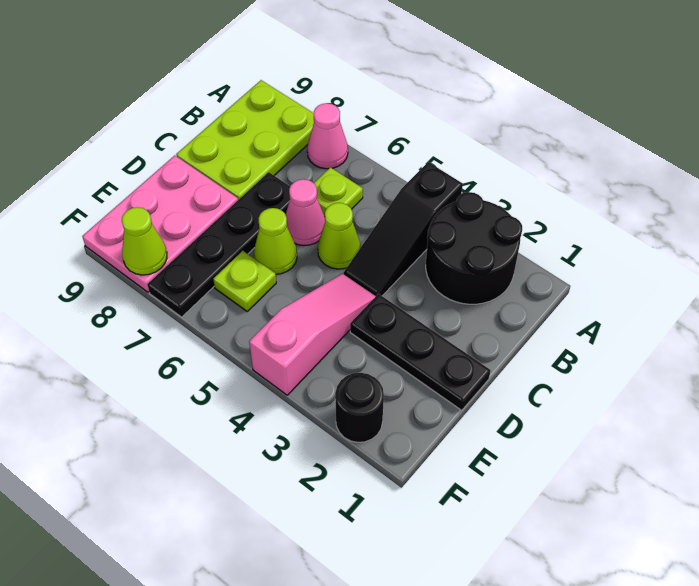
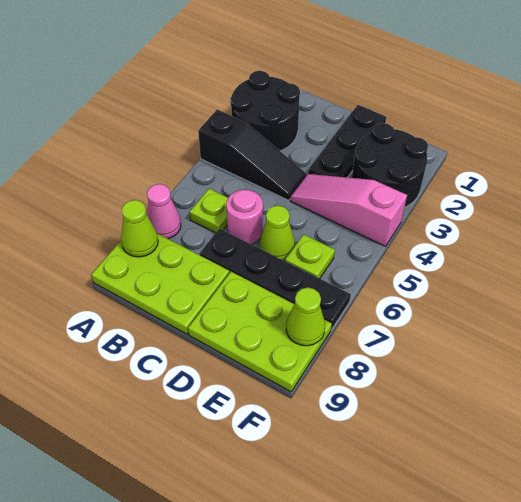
lime cone C5 level 1 -> lime cone A8 level 2
pink cone C6 level 1 -> pink round brick C6 level 1
pink plate D8:F9 level 1 -> lime plate D8:F9 level 1
black round brick F2 level 1 -> black round brick E2:F3 level 1

